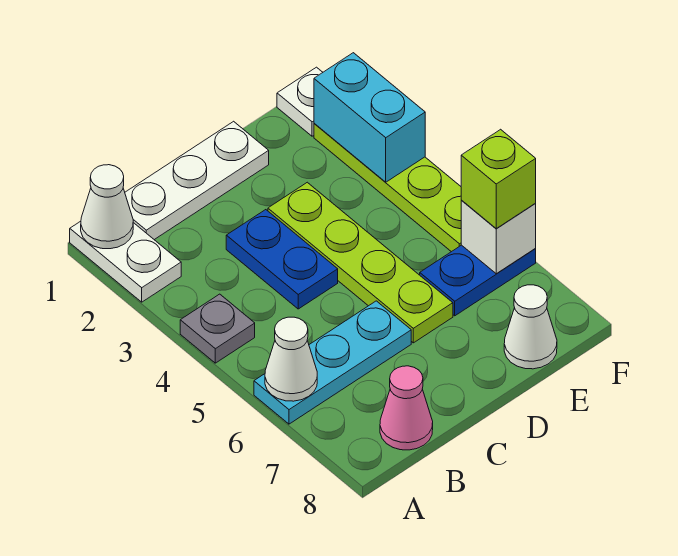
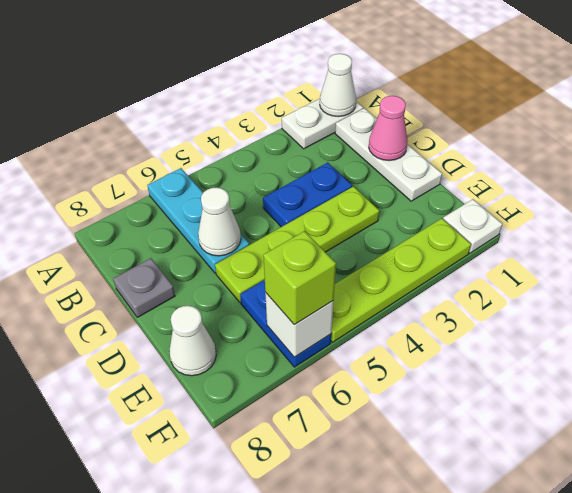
grey plate A4 level 1 -> grey plate C8 level 1
white cone A6 level 2 -> white cone C6 level 2
pink cone B8 level 1 -> pink cone C1 level 2
cyan brick F2:F3 level 2 -> none

